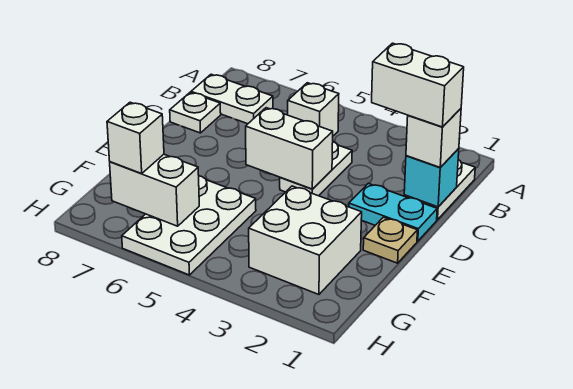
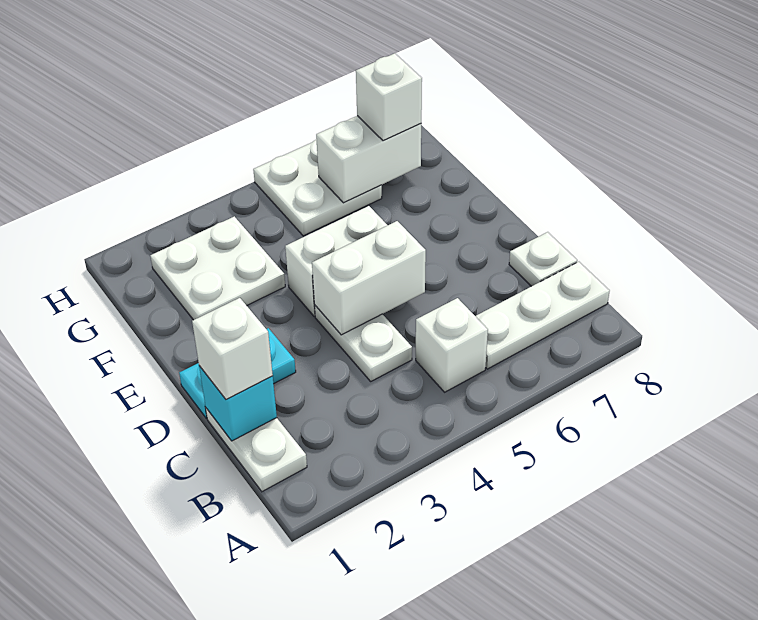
white plate B7:B8 level 1 -> white plate B6:B8 level 1
white brick C1:C2 level 4 -> white brick E4:E5 level 1
tan plate E1 level 1 -> none
white brick F2:G3 level 1 -> white plate F2:G3 level 1
white plate F5:H6 level 1 -> white plate G5:H6 level 1

